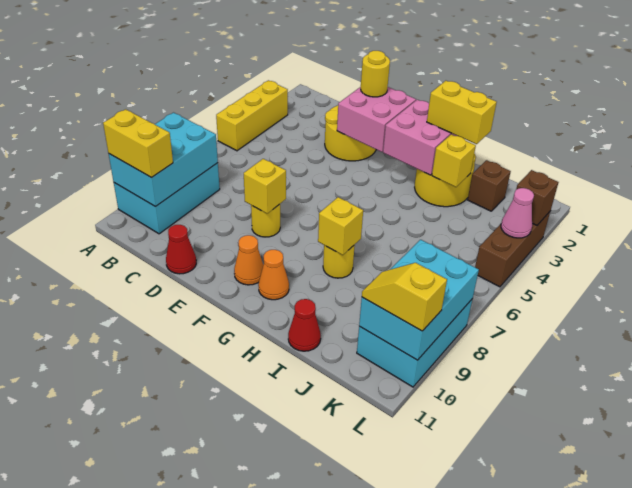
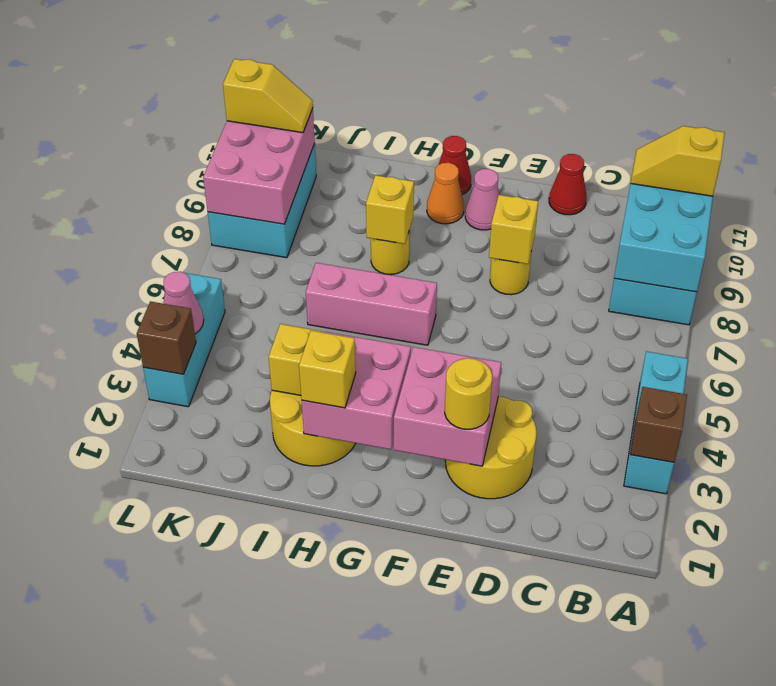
yellow brick A3:A5 level 1 -> cyan brick A3:A5 level 1
yellow brick A10:B10 level 3 -> yellow slope A10:B10 level 3 top A
orange cone F10 level 1 -> pink cone F10 level 1
none -> pink brick G6:I6 level 1
yellow brick H2:I2 level 3 -> yellow brick H2 level 3
red cone I11 level 1 -> red cone G11 level 1
brown brick J2 level 1 -> brown brick A3 level 2
cyan brick K8:L10 level 2 -> pink brick K8:L10 level 2
brown brick L3:L5 level 1 -> cyan brick L3:L5 level 1

